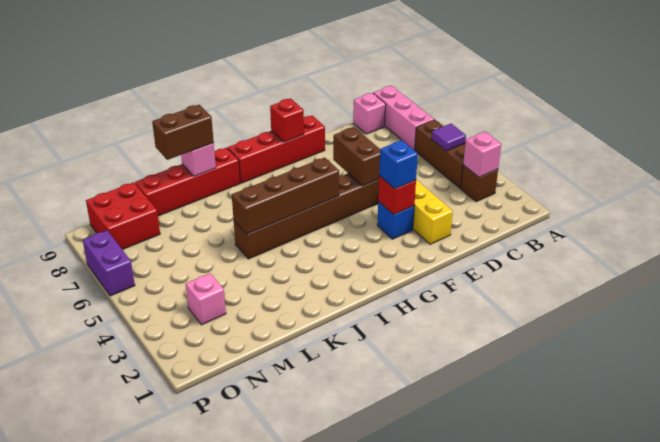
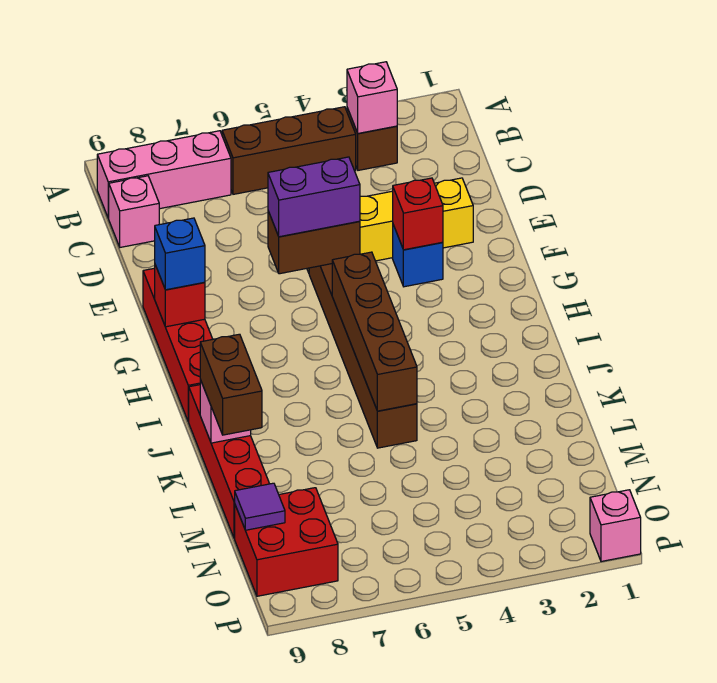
purple tile B5 level 2 -> purple tile N9 level 2
blue brick F3 level 3 -> blue brick G9 level 3
pink brick N3 level 1 -> pink brick P1 level 1
purple brick P6:P7 level 1 -> purple brick F5:F6 level 3

